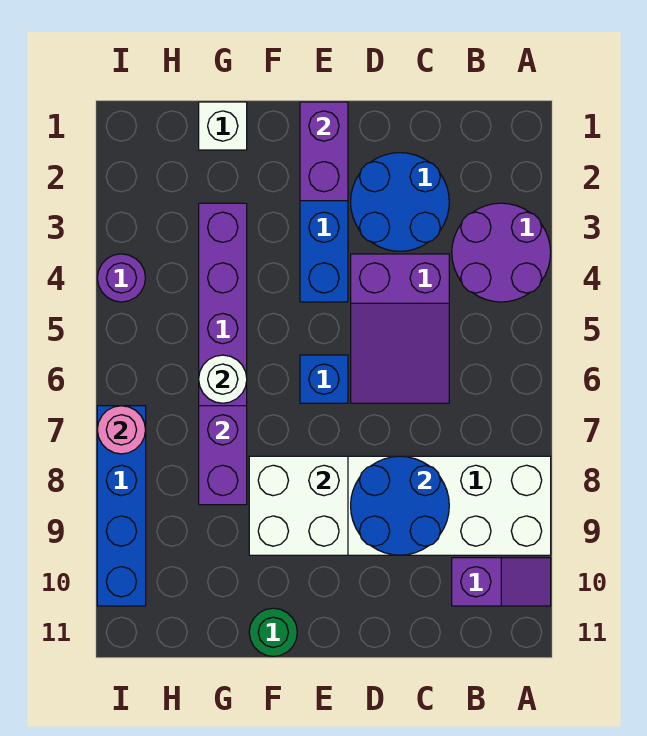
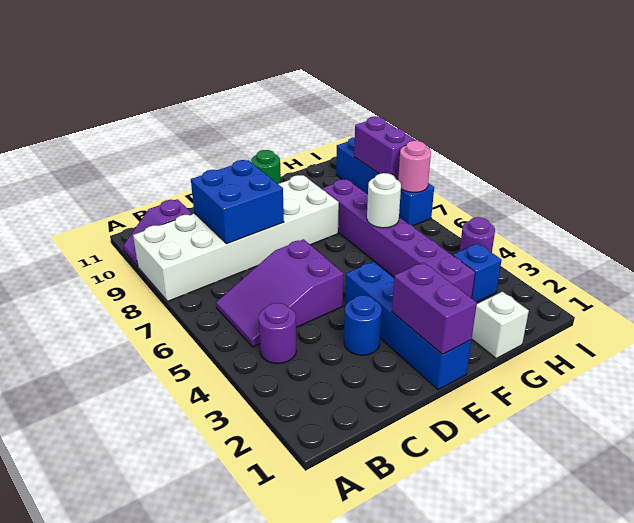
purple round brick A3:B4 level 1 -> purple round brick B4 level 1
blue round brick C2:D3 level 1 -> blue round brick D3 level 1
purple slope C4:D6 level 1 top 4 -> purple slope B5:D6 level 1 top D
blue round brick C8:D9 level 2 -> blue brick C8:D9 level 2
blue brick E6 level 1 -> blue brick H3 level 1
white brick E8:F9 level 2 -> none
purple brick G7:G8 level 2 -> purple brick I8:I9 level 2

